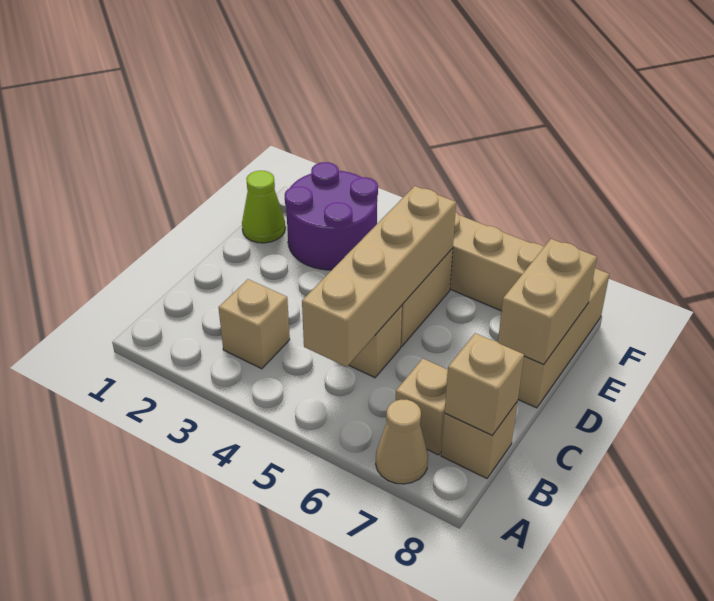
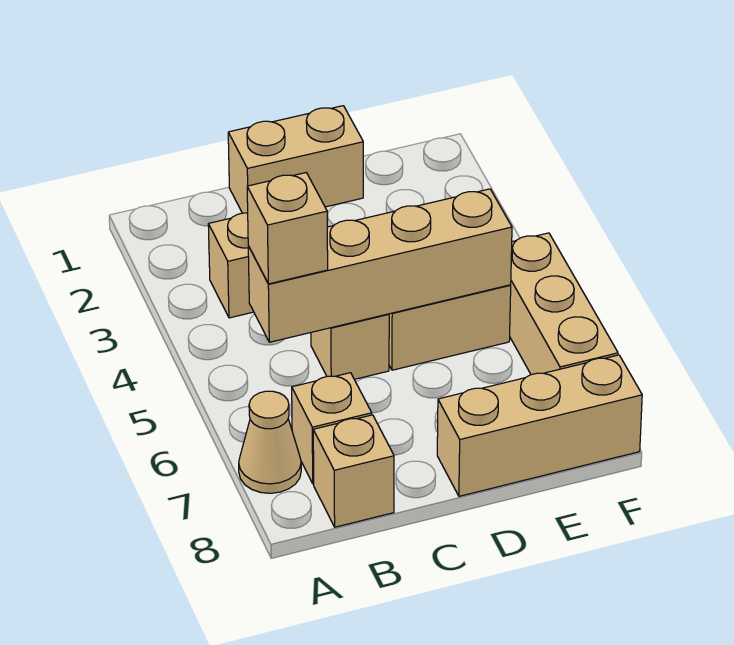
tan brick B8 level 2 -> tan brick B5 level 3
tan brick D8:E8 level 2 -> tan brick C1:D1 level 1
lime cone E1 level 1 -> none
purple round brick E2:F3 level 1 -> none

